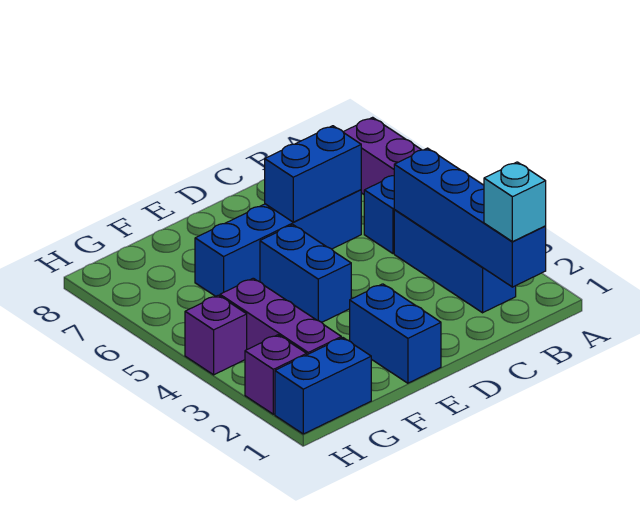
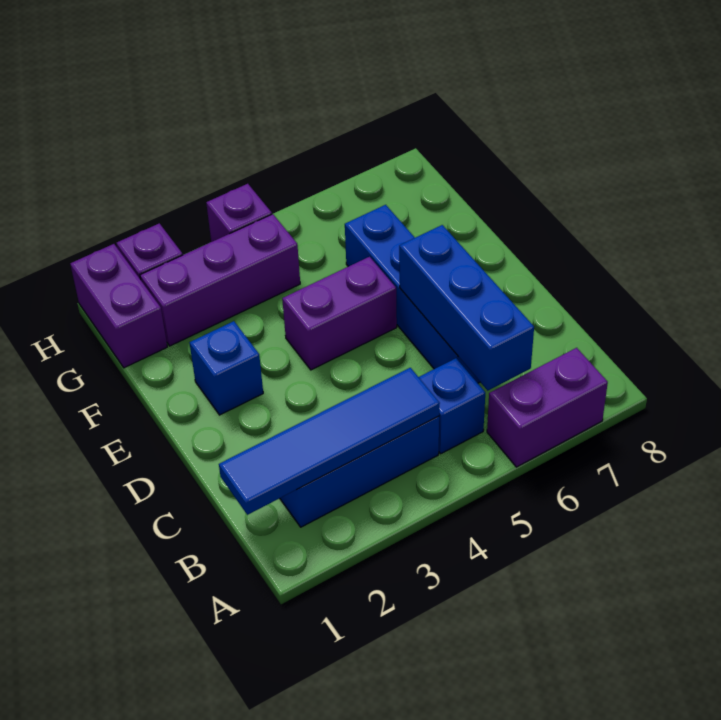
blue brick B1:B4 level 2 -> blue tile B1:B4 level 2
cyan brick B1 level 3 -> none
blue brick C6:D6 level 2 -> blue brick B6:D6 level 2
blue brick E1:E2 level 1 -> blue brick E2 level 1
blue brick E4:E5 level 1 -> purple brick E4:E5 level 1
blue brick G1:H1 level 1 -> purple brick G1:H1 level 1

